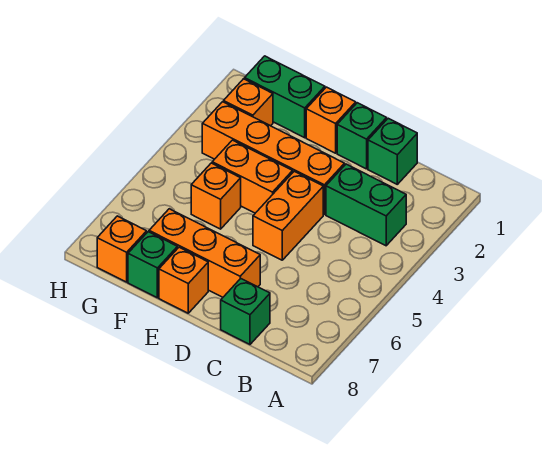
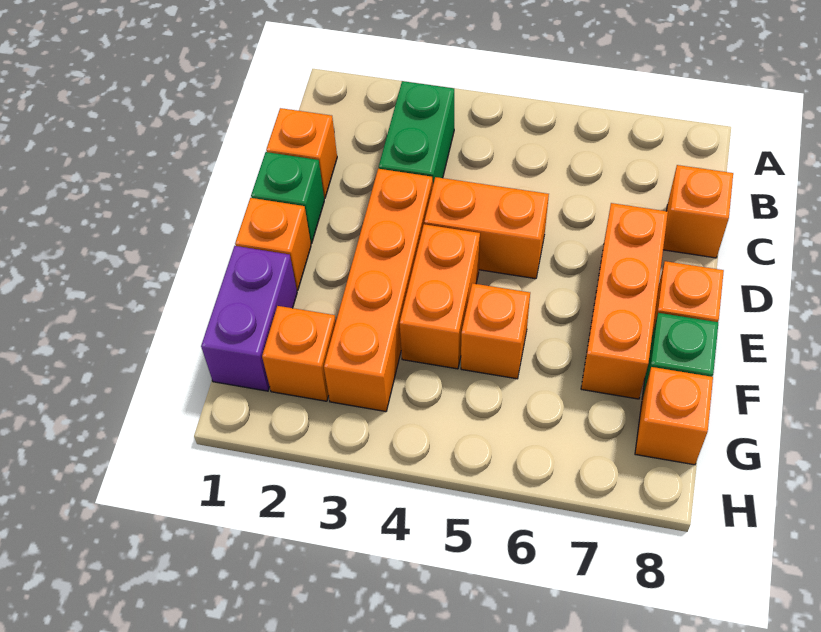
green brick C1 level 1 -> orange brick C1 level 1
green brick C8 level 1 -> orange brick C8 level 1
green brick F1:G1 level 1 -> purple brick F1:G1 level 1

